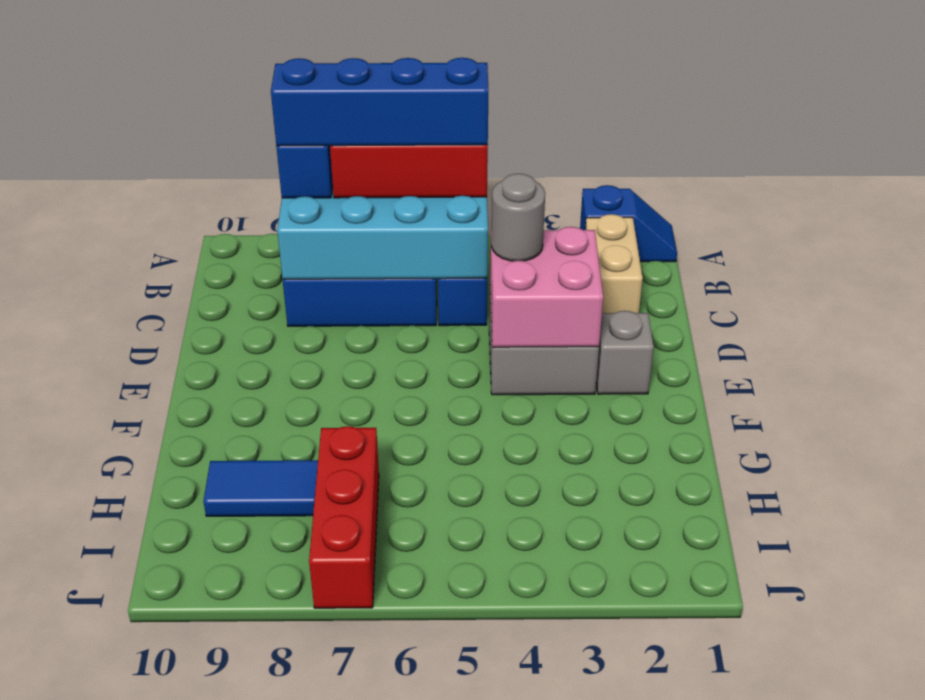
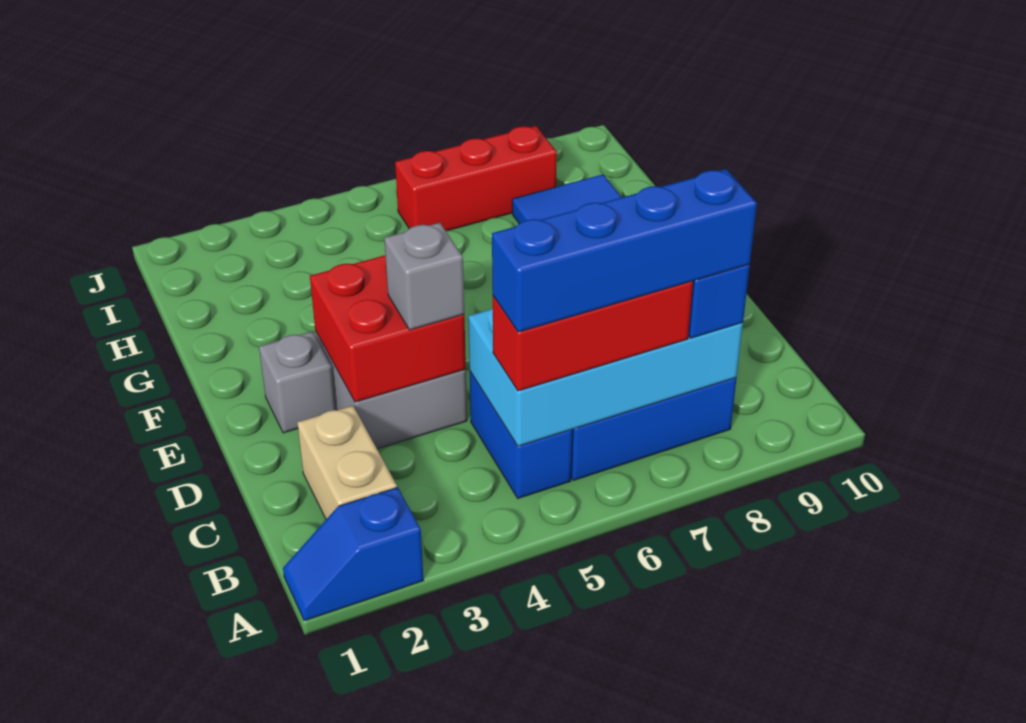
pink brick D3:E4 level 2 -> red brick D3:E4 level 2
grey round brick D4 level 3 -> grey brick D4 level 3
red brick H7:J7 level 1 -> red brick I6:I8 level 1

